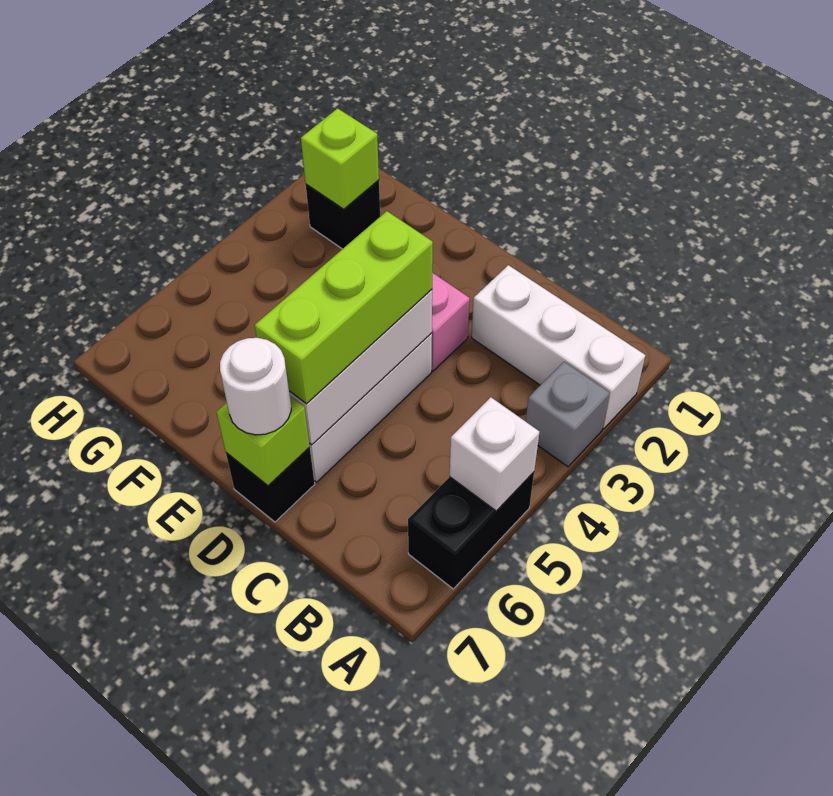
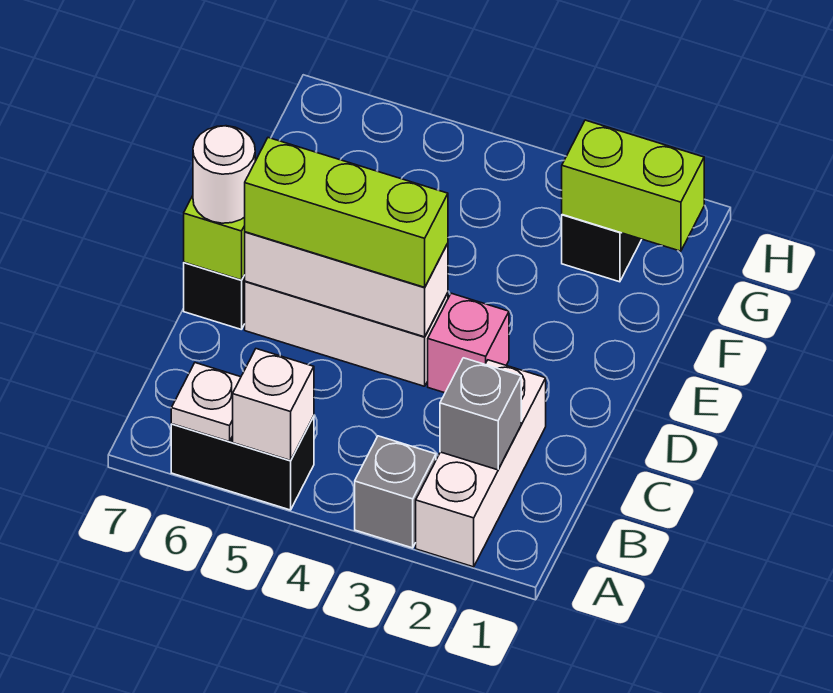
none -> white plate A6 level 2
none -> grey brick B2 level 2
lime brick G2 level 2 -> lime brick G1:G2 level 2

